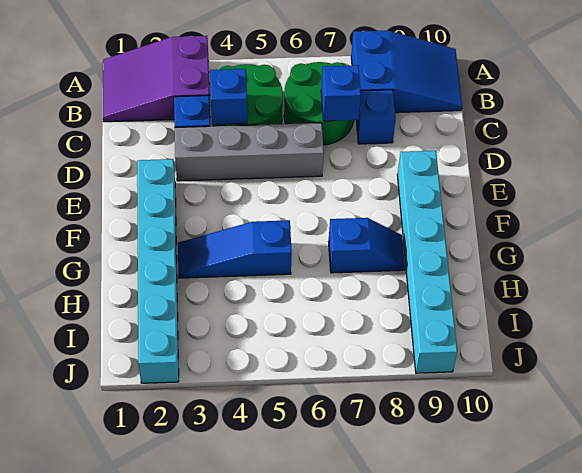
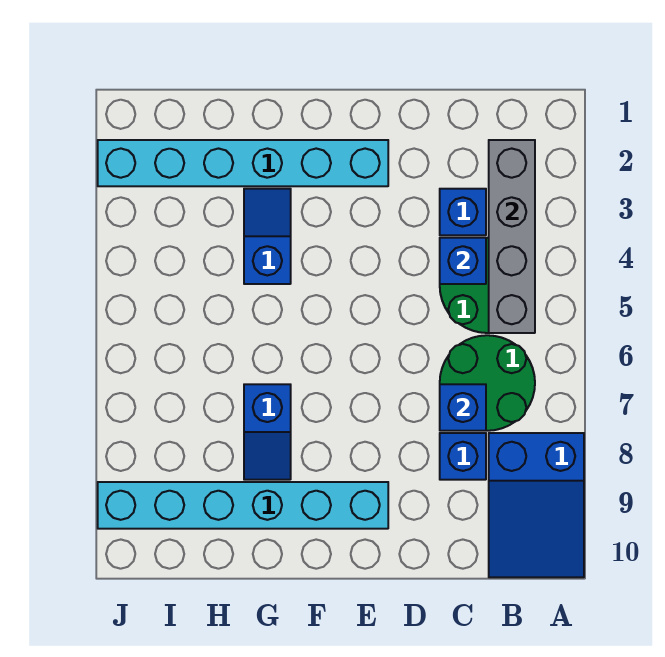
purple slope A1:B3 level 1 top 3 -> none
grey brick D3:D6 level 1 -> grey brick B2:B5 level 2
blue slope G3:G5 level 1 top 5 -> blue slope G3:G4 level 1 top 4

